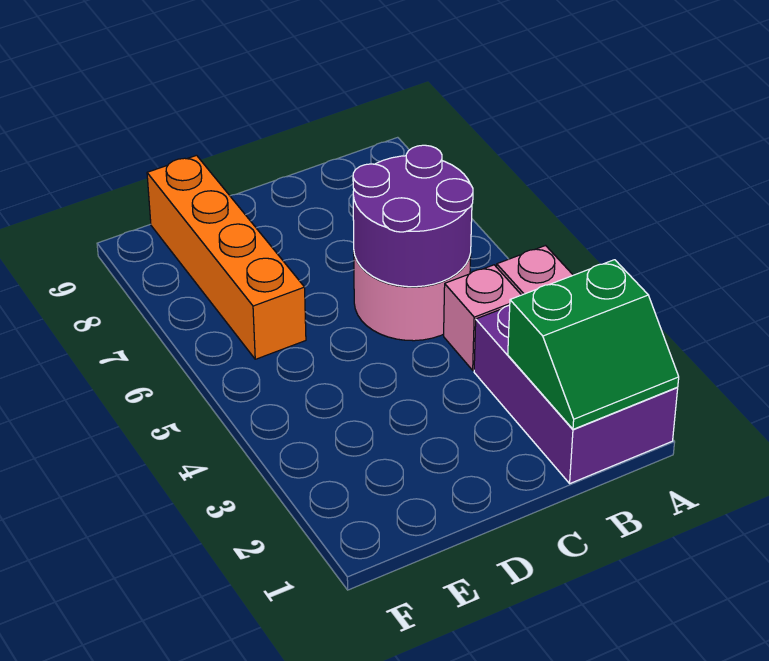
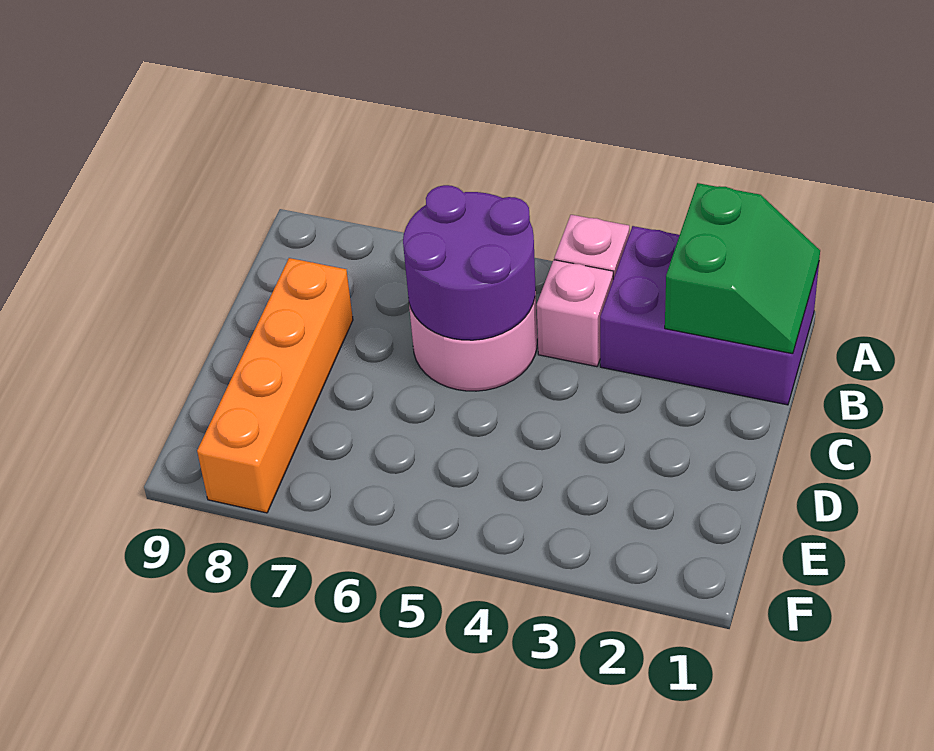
orange brick E6:E9 level 1 -> orange brick C8:F8 level 1

